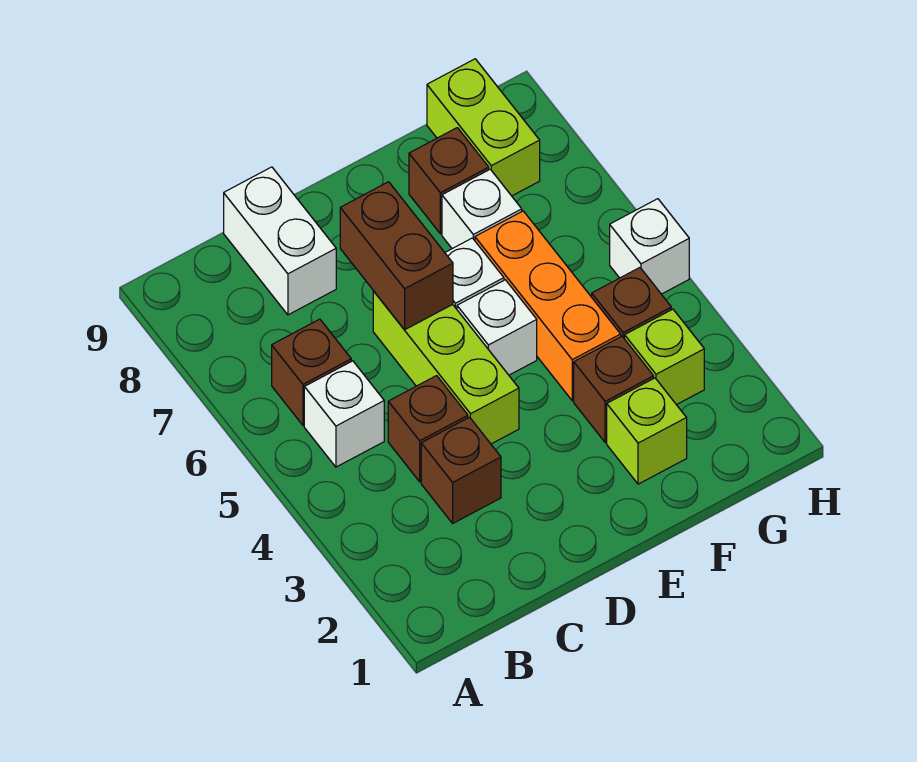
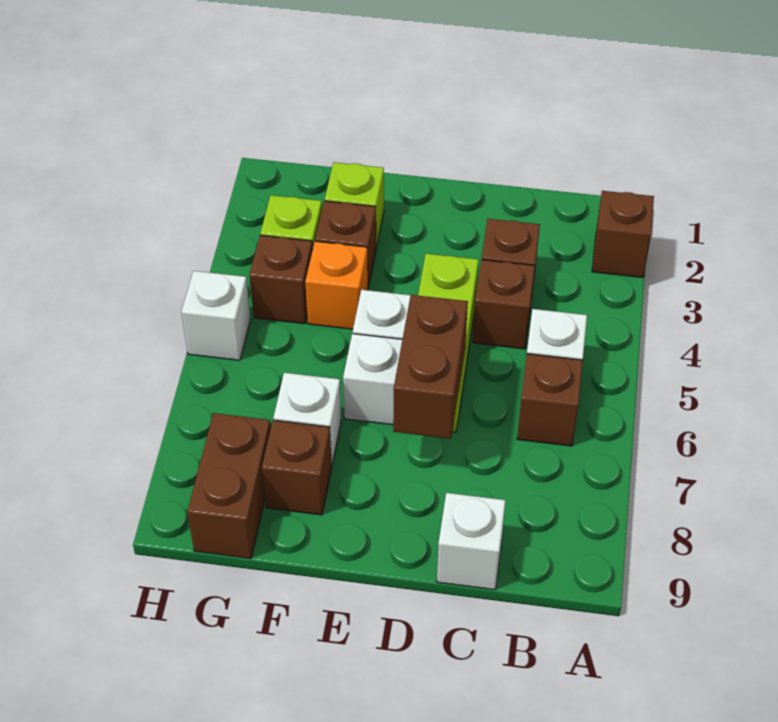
none -> brown brick A2 level 1
white brick C8:C9 level 1 -> white brick C9 level 1
orange brick F4:F6 level 1 -> orange brick F4 level 1
lime brick G8:G9 level 1 -> brown brick G8:G9 level 1

